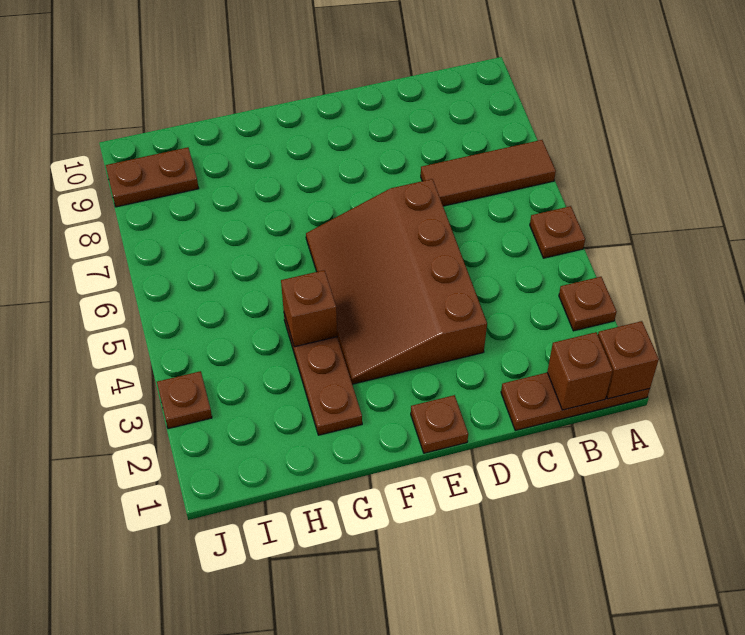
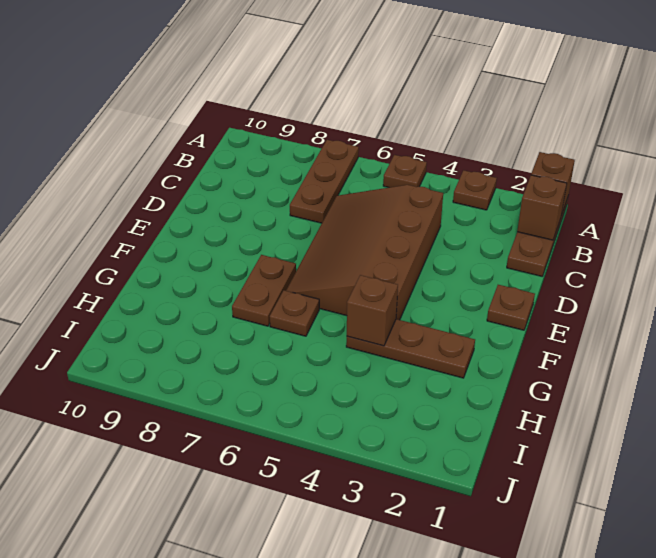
brown tile A7:C7 level 1 -> brown plate A7:C7 level 1
brown slope D3:F6 level 1 top D -> brown slope C4:F6 level 1 top 4
brown plate I9:J9 level 1 -> brown plate F7:G7 level 1
brown plate J3 level 1 -> brown plate G6 level 1

